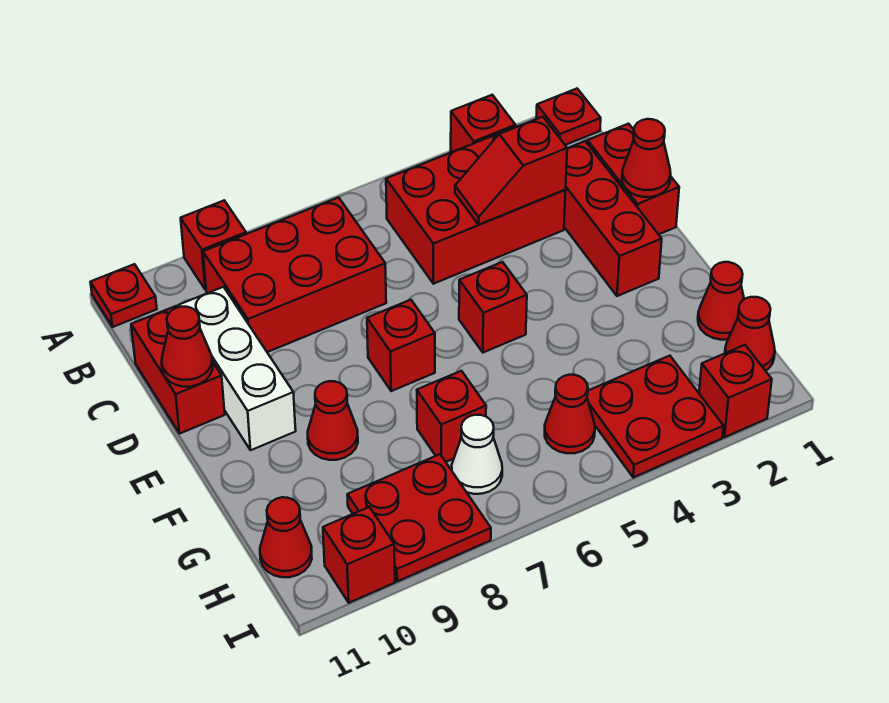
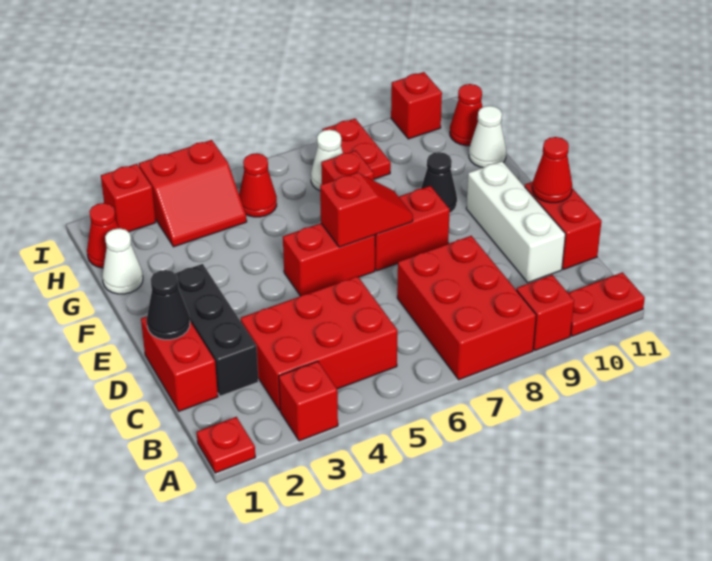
red plate A11 level 1 -> red plate A10:A11 level 1
red brick B7:C9 level 1 -> red brick A7:C8 level 1
red brick C2:E2 level 1 -> black brick C2:E2 level 1
red slope C3:C4 level 2 top 3 -> red slope E6:E7 level 2 top 6
red cone D1 level 2 -> black cone D1 level 2
red brick E5 level 1 -> red brick E5:E6 level 1
red brick E7 level 1 -> red brick E7:E8 level 1
red cone F9 level 1 -> black cone F9 level 1
red cone G1 level 1 -> white cone G1 level 1
none -> white cone G11 level 1
red plate H3:I4 level 1 -> red slope H3:I4 level 1 top I
red plate H8:I9 level 1 -> red plate H8:I8 level 1

